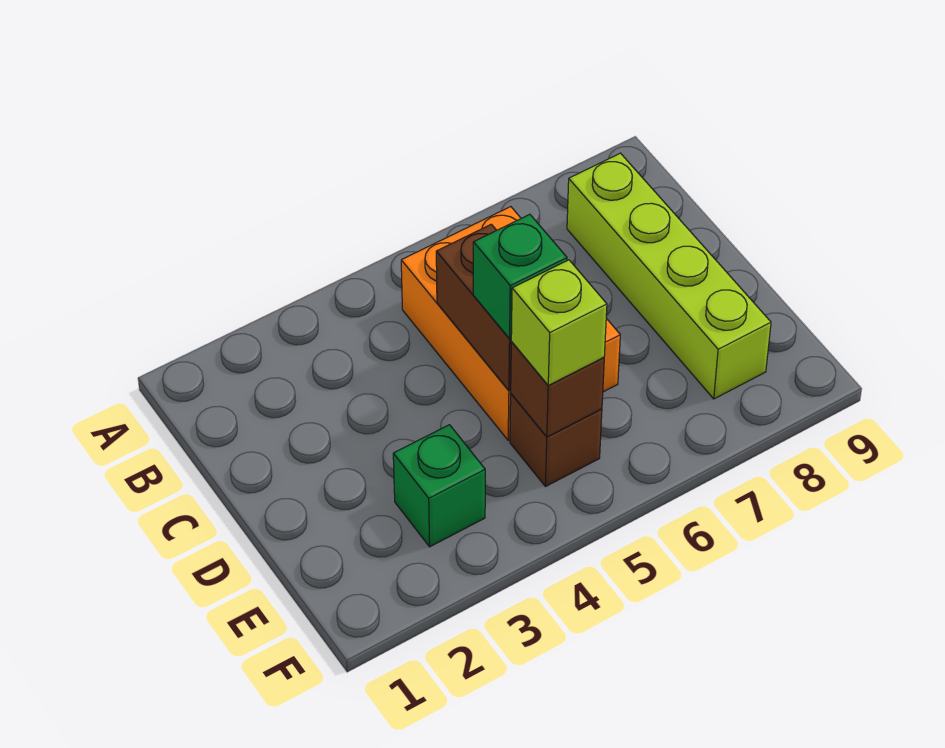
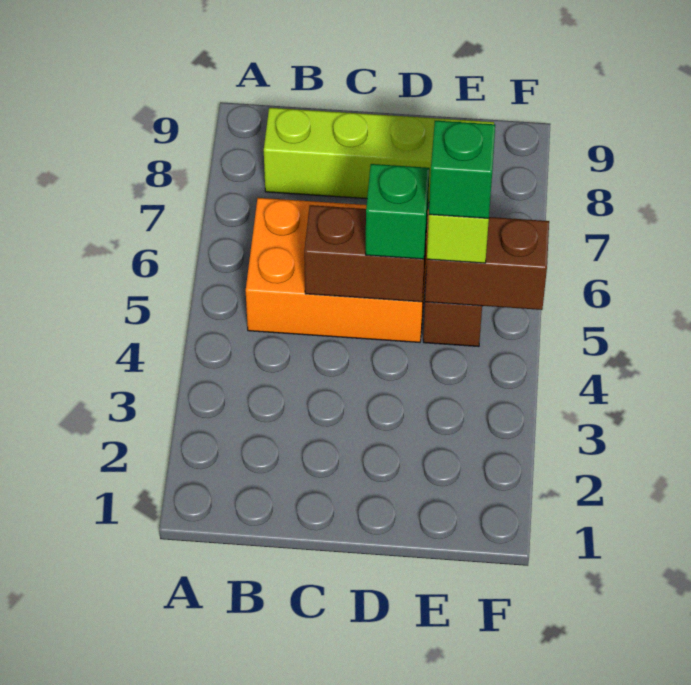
green brick E3 level 1 -> green brick E5 level 4
brown brick E5 level 2 -> brown brick E5:F5 level 2

